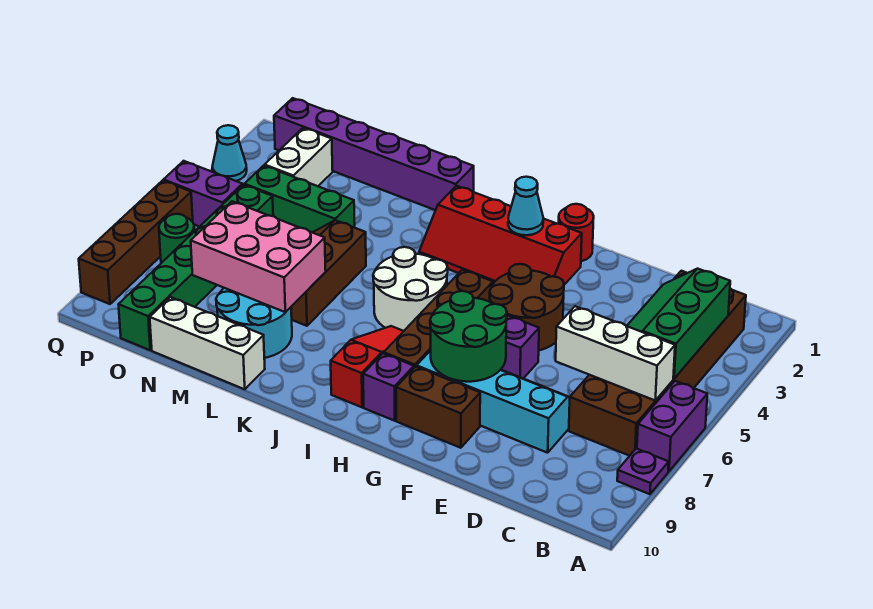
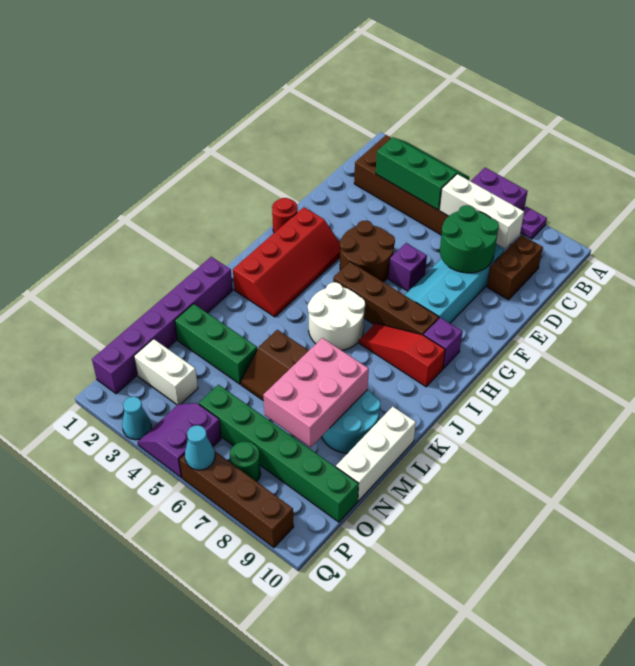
green slope B3:C5 level 2 top B -> green slope B3:C5 level 2 top C
white brick B6:D6 level 2 -> white brick C6:C8 level 2
green round brick F7:G8 level 2 -> green round brick D7:E8 level 2
brown brick F9:G9 level 1 -> brown brick C9:D9 level 1
cyan cone H2 level 2 -> cyan cone Q6 level 2
green brick M4:O4 level 1 -> green brick M2:M4 level 1

